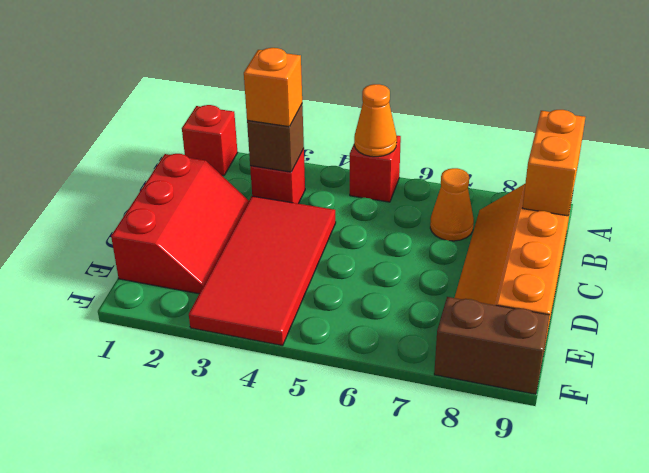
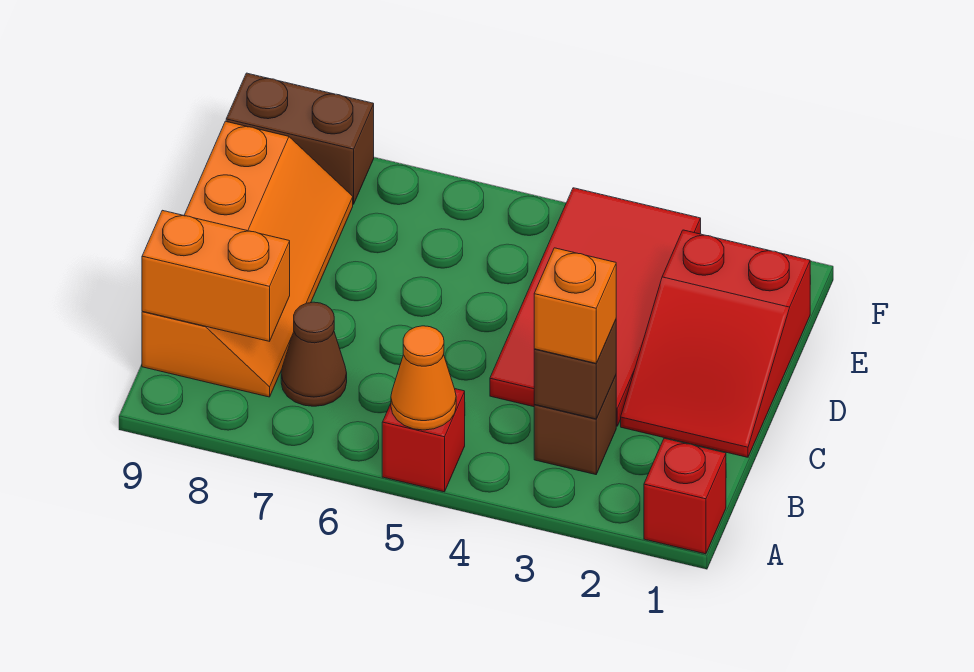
orange brick A9:B9 level 2 -> orange brick B8:B9 level 2
red brick B3 level 1 -> brown brick B3 level 1
orange cone B7 level 1 -> brown cone B7 level 1
red slope C1:E2 level 1 top 1 -> red slope C1:E2 level 1 top E

